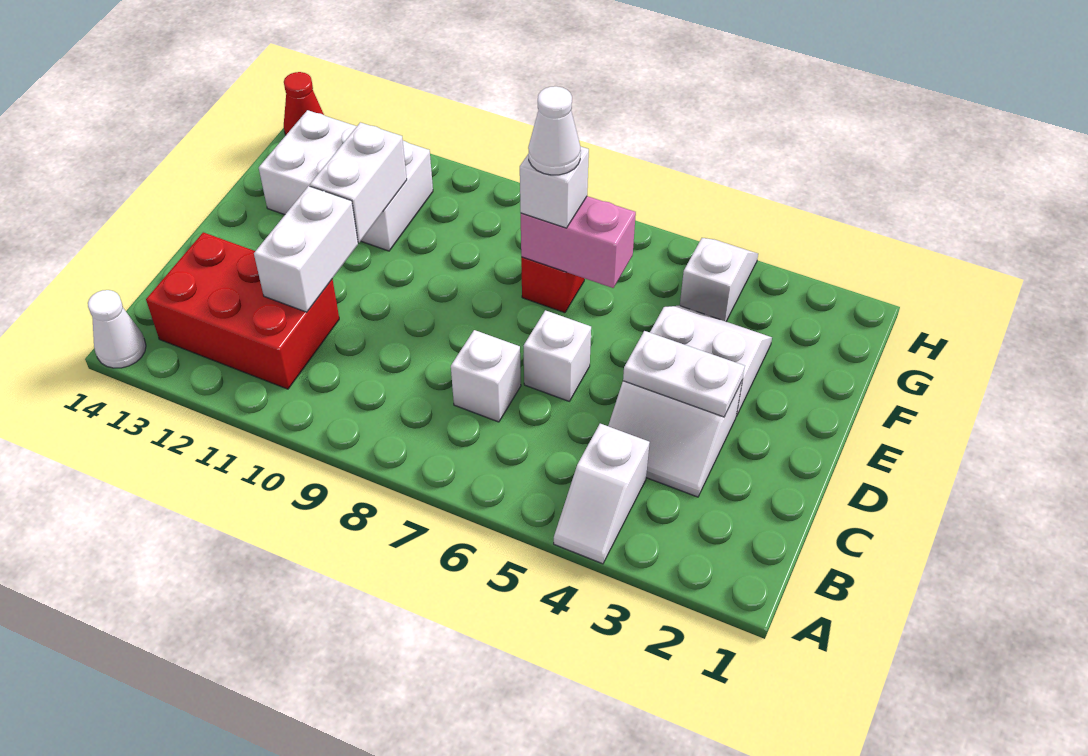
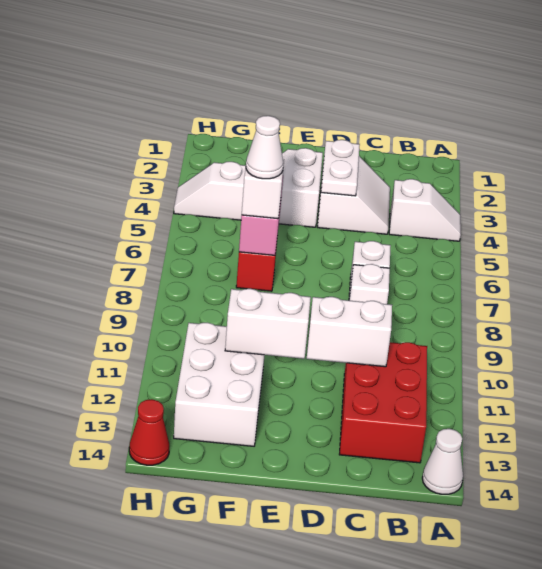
white brick D6 level 1 -> white brick C8 level 1

